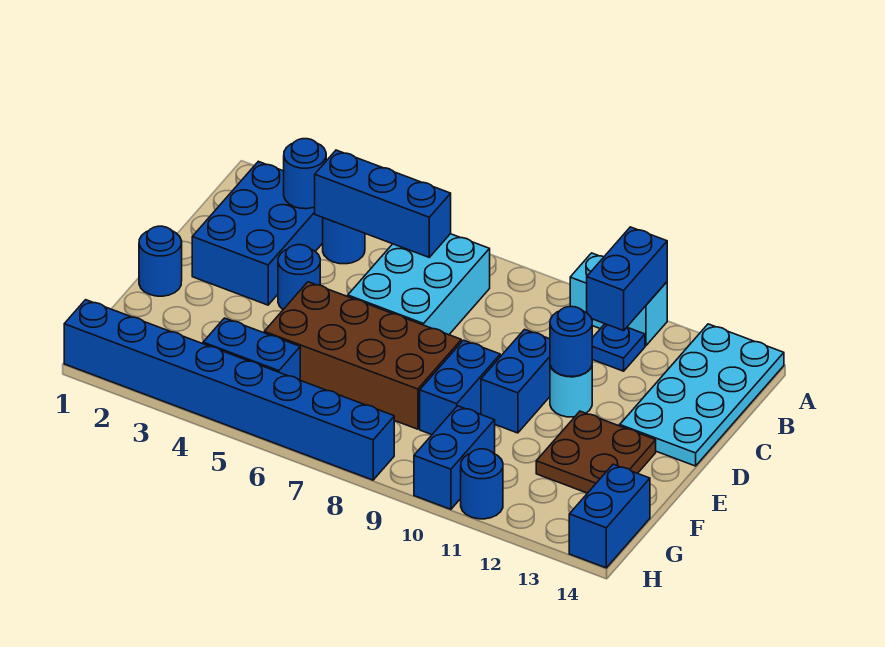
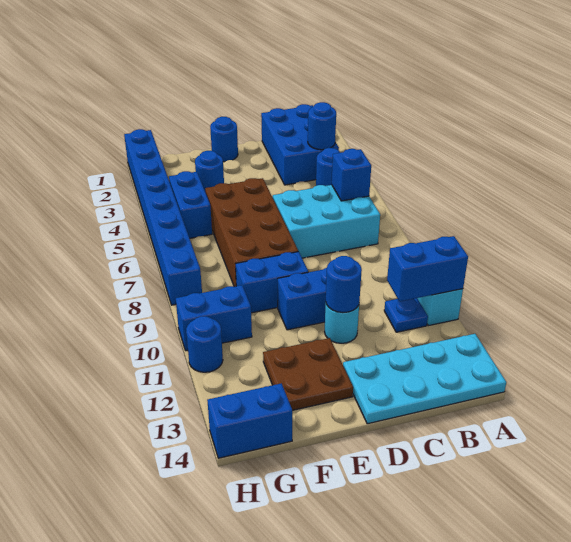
blue brick B2:D3 level 1 -> blue brick B1:C3 level 1
blue brick B4:B6 level 2 -> blue brick B6 level 2
blue round brick D4 level 1 -> blue round brick F3 level 1

